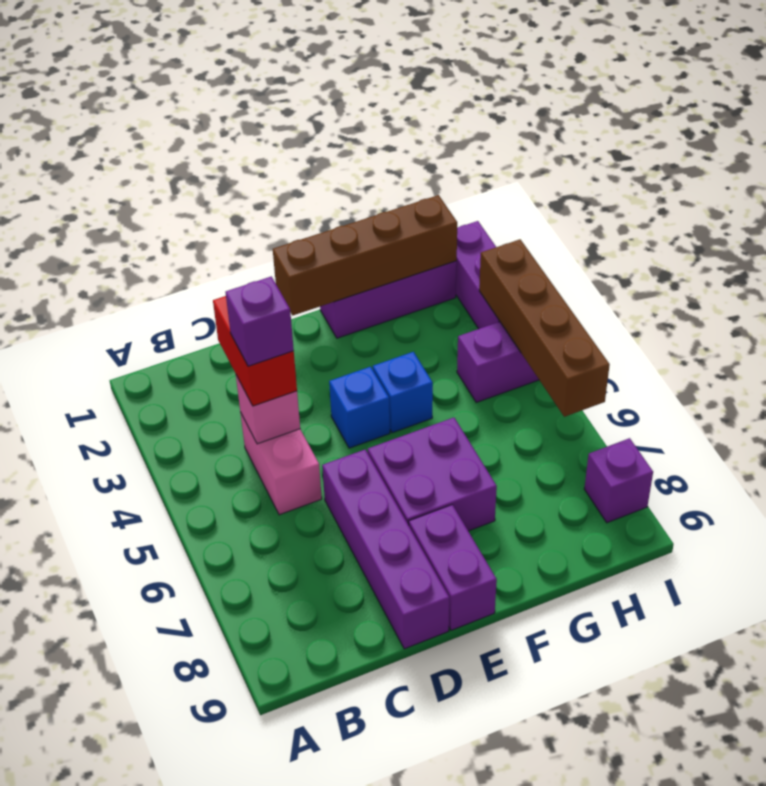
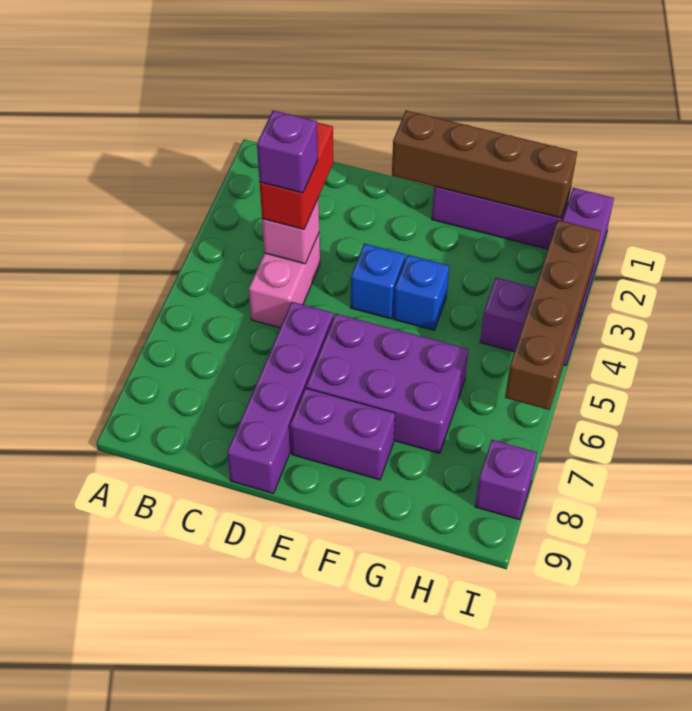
purple brick E6:F7 level 1 -> purple brick E6:G7 level 1
purple brick E8:E9 level 1 -> purple brick E8:F8 level 1

